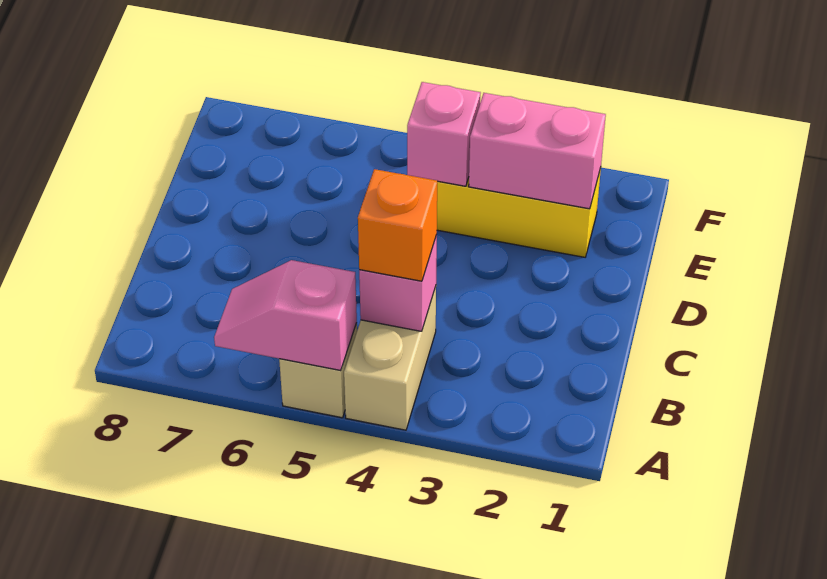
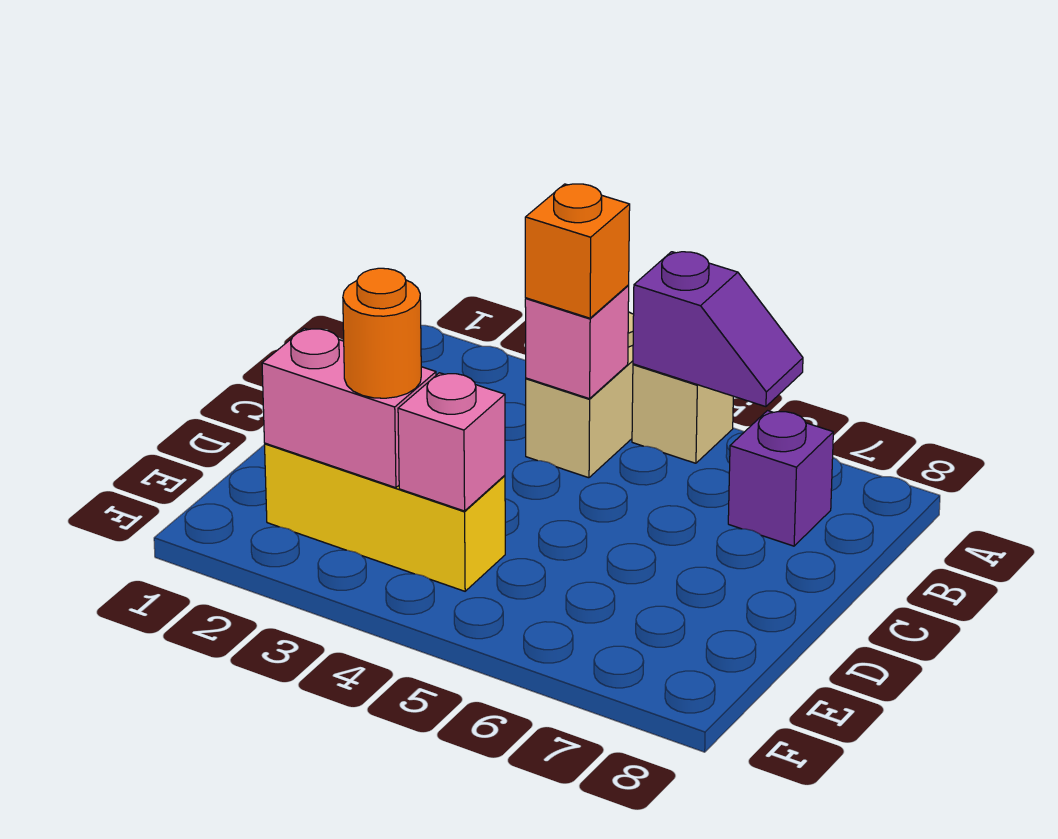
pink slope A5:A6 level 2 top 5 -> purple slope A5:A6 level 2 top 5
none -> purple brick B7 level 1
none -> orange round brick E3 level 3

